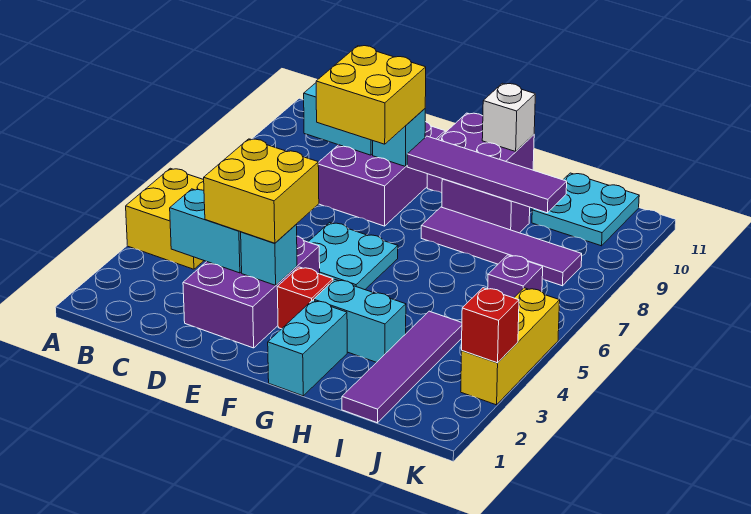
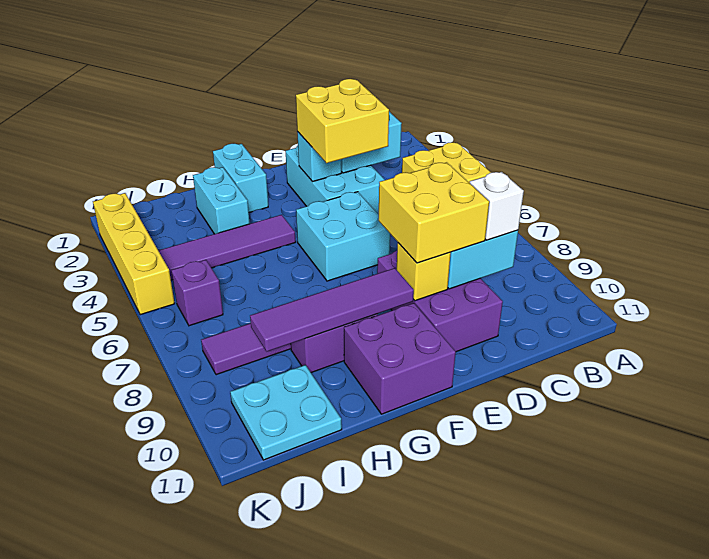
purple brick D2:E4 level 1 -> cyan brick D2:E4 level 1
cyan plate E5:F6 level 1 -> cyan brick E5:F6 level 1
cyan brick E9 level 2 -> yellow brick E9 level 2
red brick F3 level 1 -> none
cyan brick G3:H3 level 1 -> cyan brick H2:H3 level 1
white brick G11 level 2 -> white brick C9 level 3
purple tile I1:I4 level 1 -> purple tile G4:J4 level 1
yellow brick K3:K5 level 1 -> yellow brick K2:K5 level 1
red brick K3 level 2 -> none

